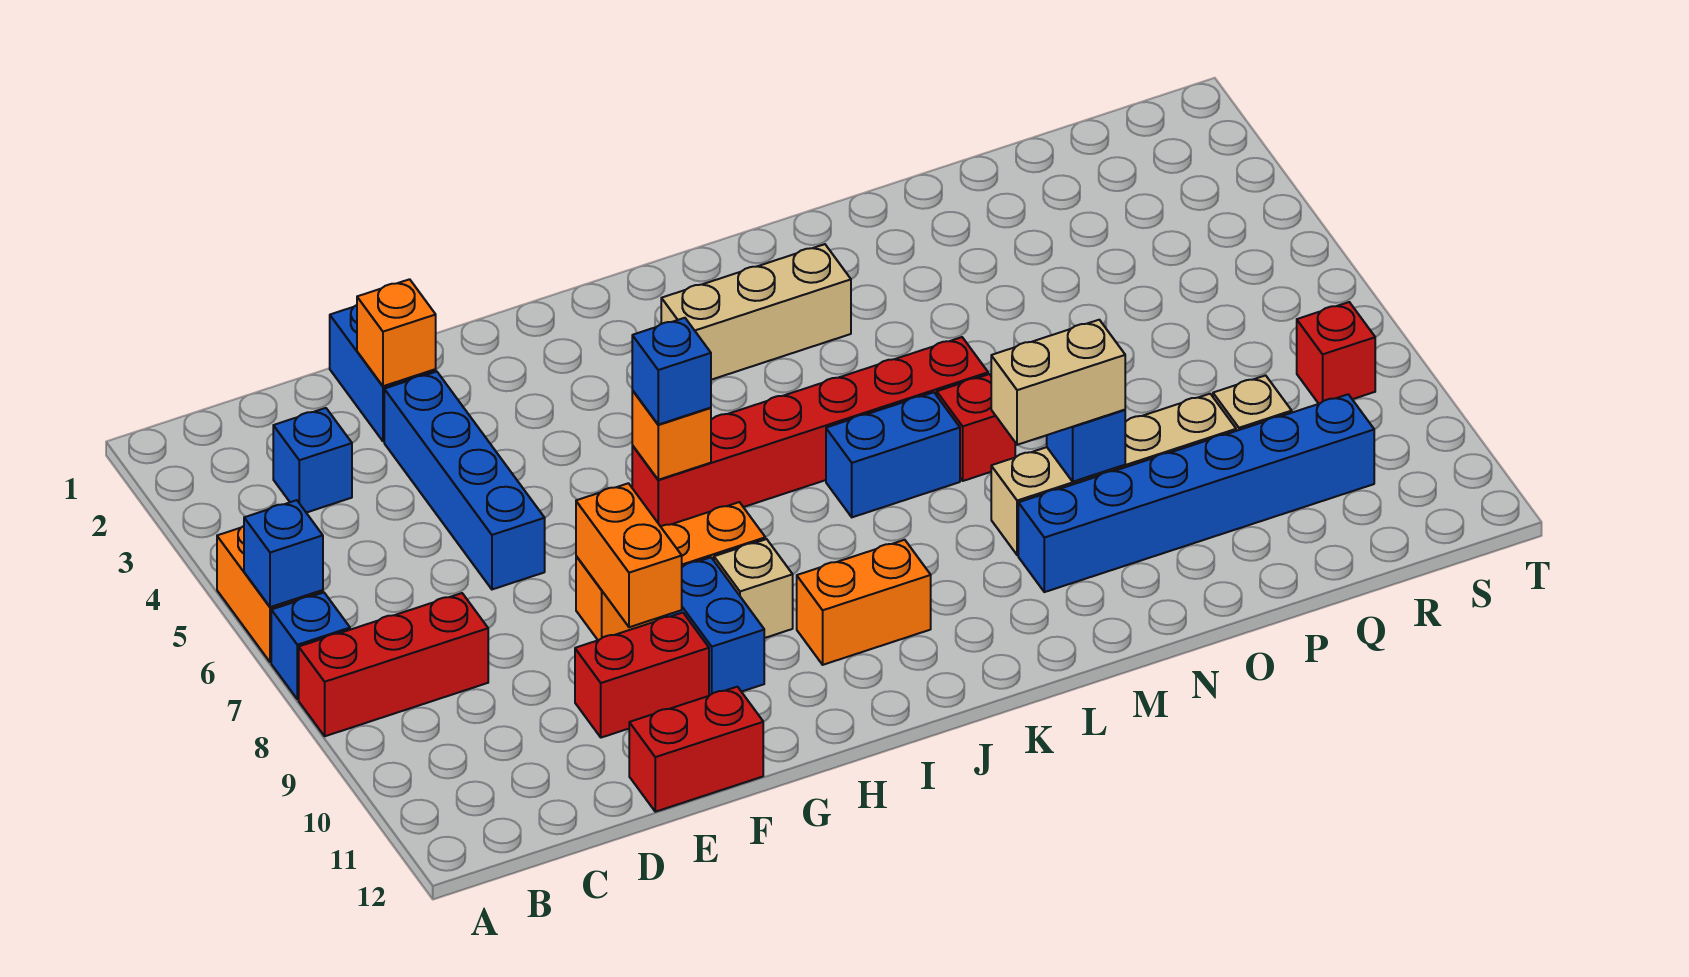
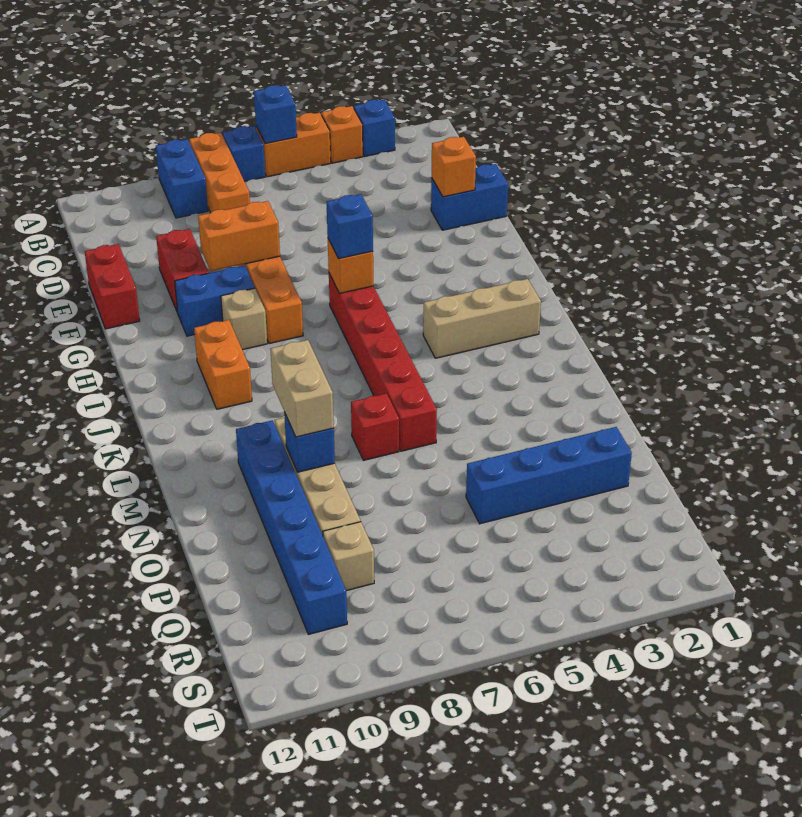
none -> orange brick A4 level 1
red brick A8:C8 level 1 -> orange brick A8:C8 level 1
blue brick C3 level 1 -> blue brick A3 level 1
blue brick E3:E6 level 1 -> blue brick P2:P5 level 1
tan brick J3:L3 level 1 -> tan brick J2:J4 level 1
blue brick K7:L7 level 1 -> blue brick A9:B9 level 1
red brick S8 level 1 -> none

